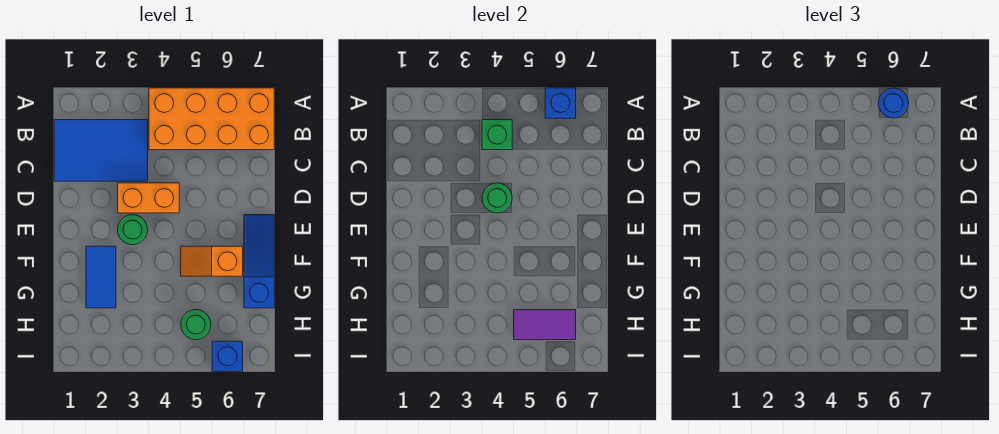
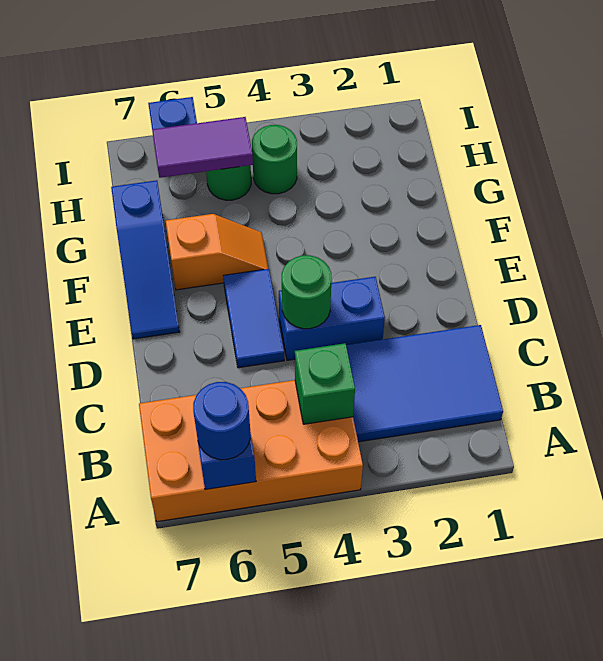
orange brick D3:D4 level 1 -> blue brick D3:D4 level 1
green round brick E3 level 1 -> green round brick H4 level 1
blue tile F2:G2 level 1 -> blue tile D5:E5 level 1

